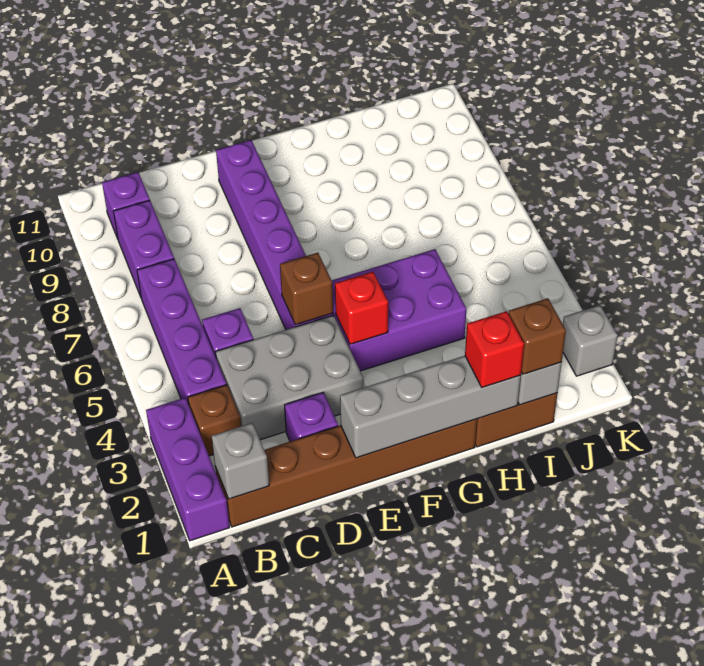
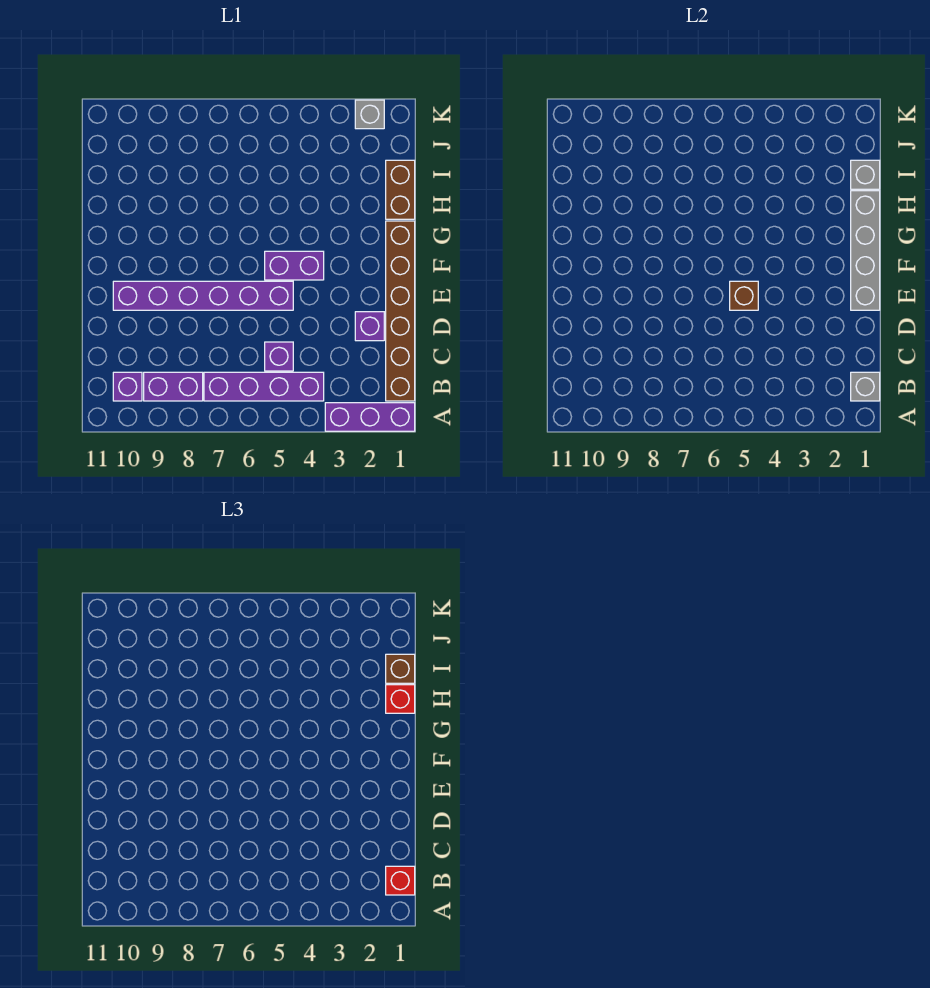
brown brick B3 level 1 -> none
grey brick C3:E4 level 1 -> none
purple brick F4:H5 level 1 -> purple brick F4:F5 level 1
red brick F4 level 2 -> red brick B1 level 3

